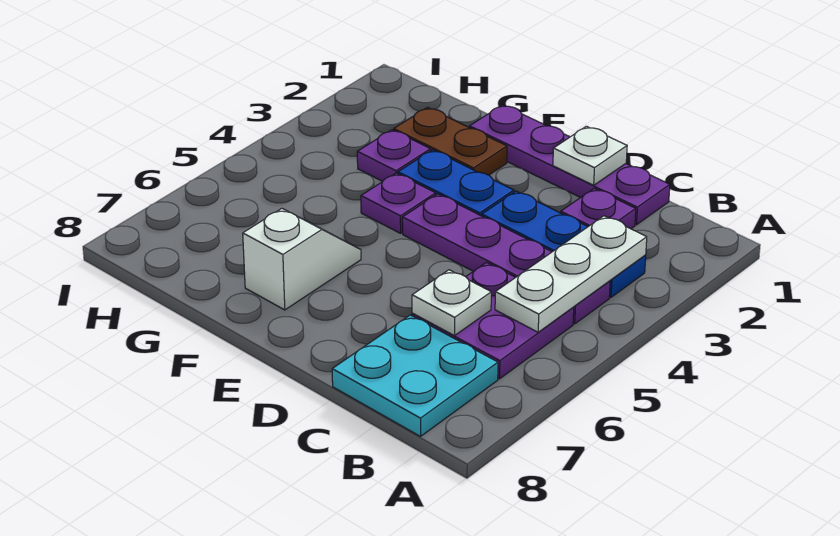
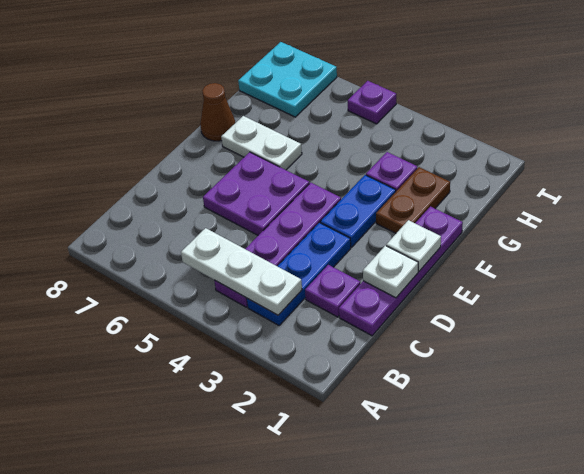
purple plate B5:C6 level 1 -> purple plate D5:E6 level 1
cyan plate B7:C8 level 1 -> cyan plate H7:I8 level 1
white plate C6 level 2 -> white plate E1 level 2
purple plate F4 level 1 -> purple plate I5 level 1
white slope F6:F7 level 1 top 7 -> white plate F6:F7 level 1
none -> brown cone F8 level 1

